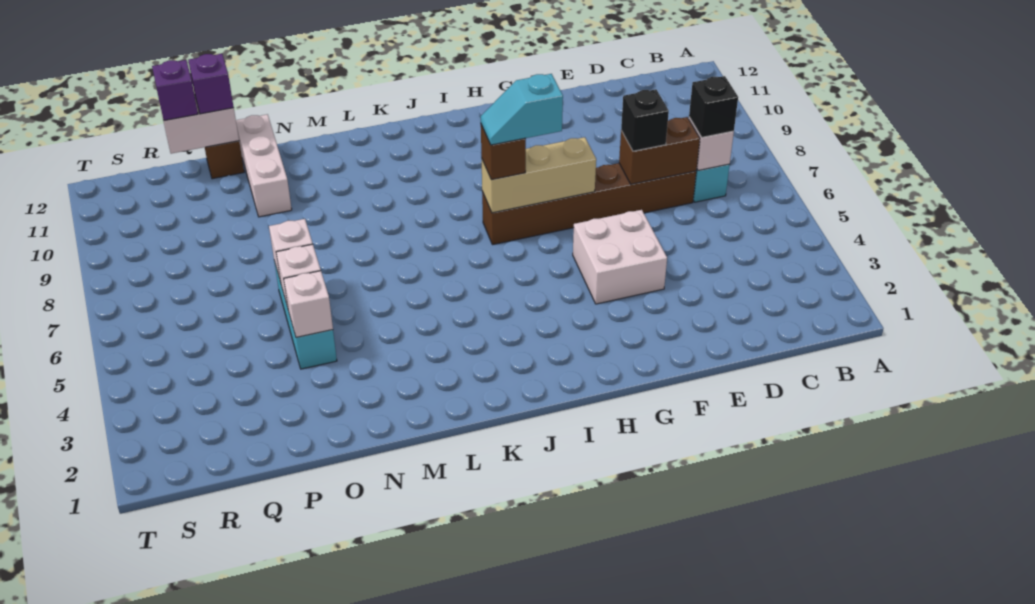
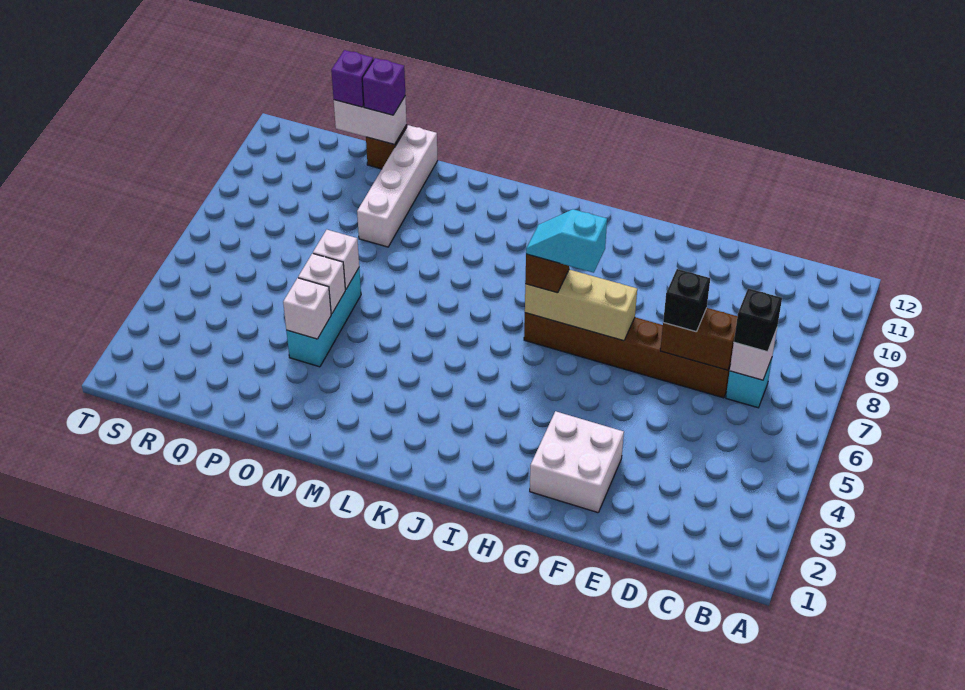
white brick F4:G5 level 1 -> white brick F2:G3 level 1
white brick O10:O12 level 1 -> white brick O9:O12 level 1

